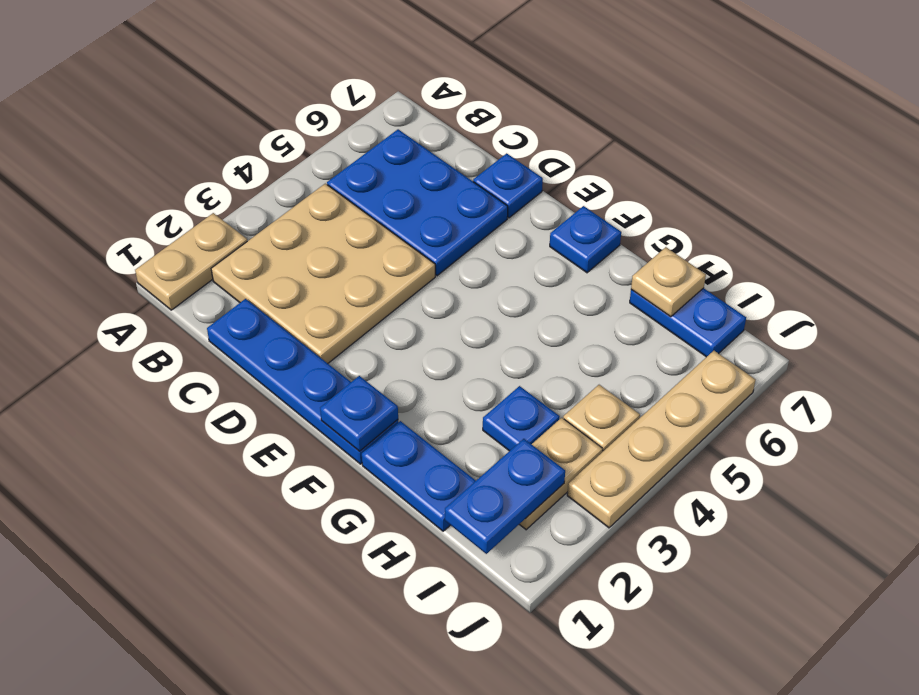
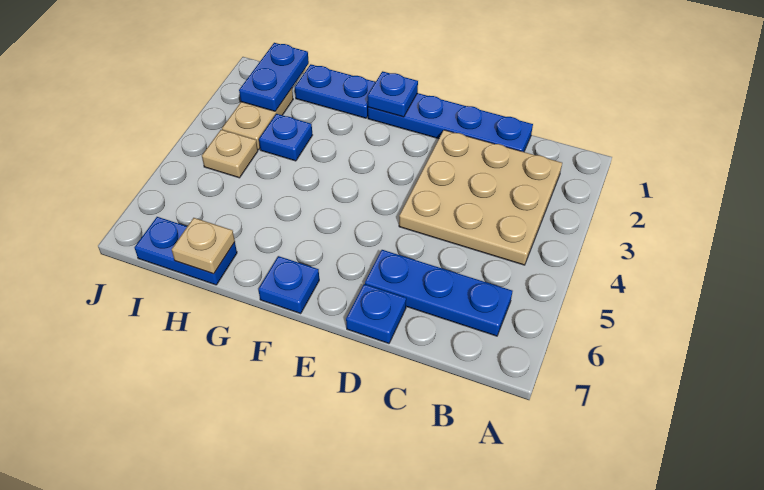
tan plate A1:A2 level 1 -> none
blue plate B5:D6 level 1 -> blue plate B6:D6 level 1
tan plate J3:J6 level 1 -> none

